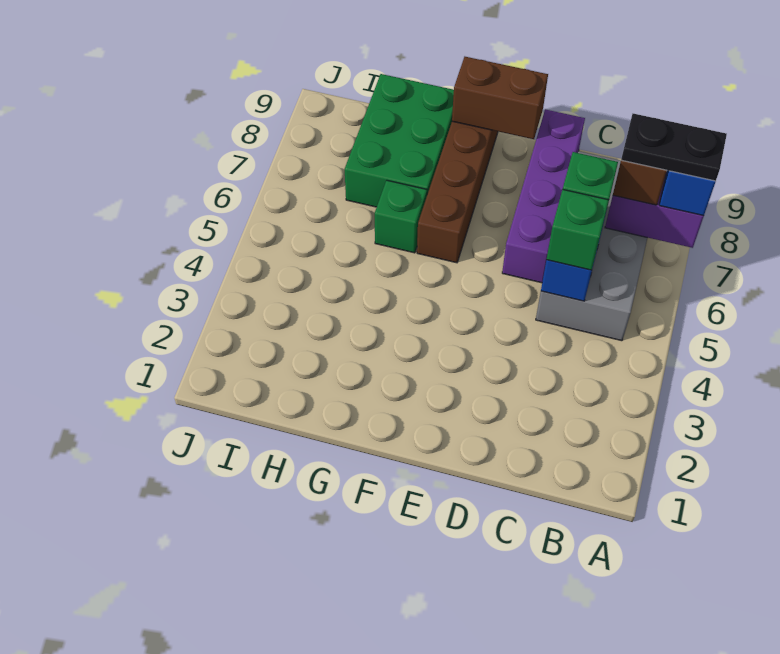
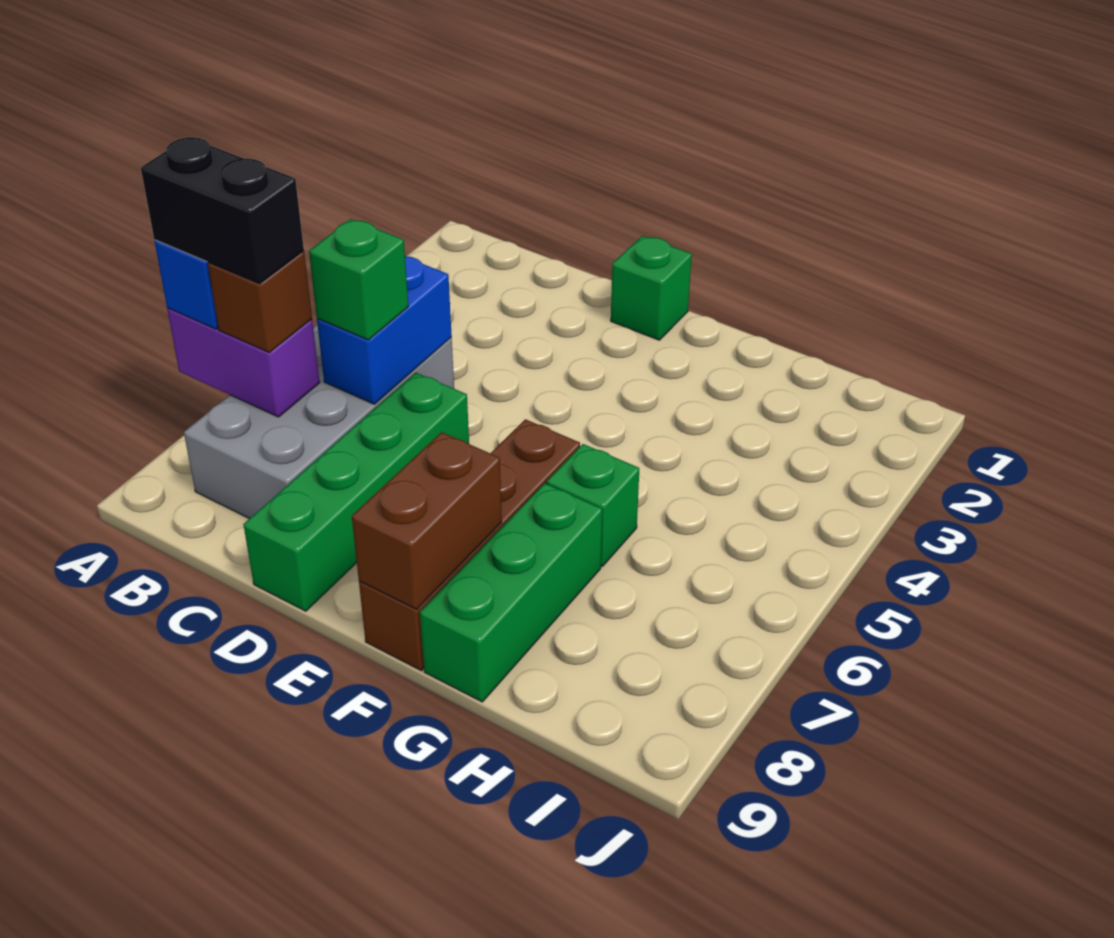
black plate A7:B7 level 4 -> black brick A7:B7 level 4
green brick C5 level 3 -> green brick E1 level 1
purple brick D6:D9 level 1 -> green brick D6:D9 level 1
brown brick E9:F9 level 2 -> brown brick F8:F9 level 2
green brick G7:H9 level 1 -> green brick G7:G9 level 1

